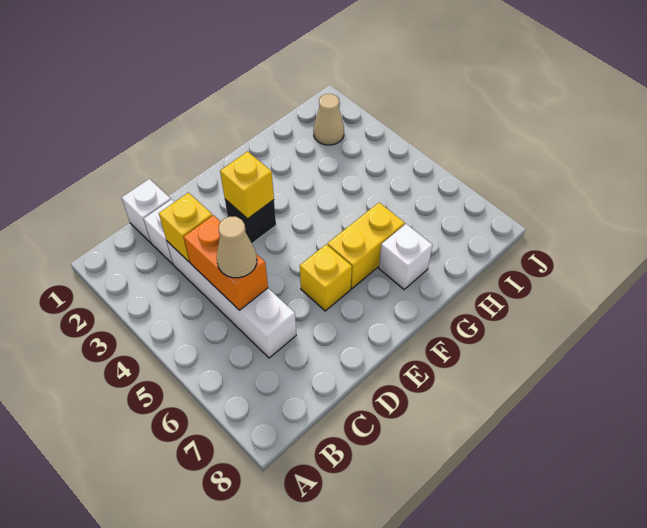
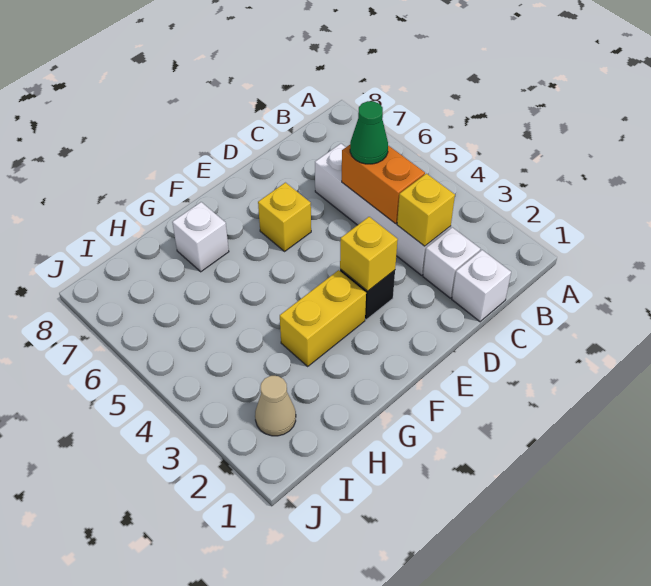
tan cone C5 level 3 -> green cone C5 level 3
yellow brick F6:G6 level 1 -> yellow brick F3:G3 level 1

